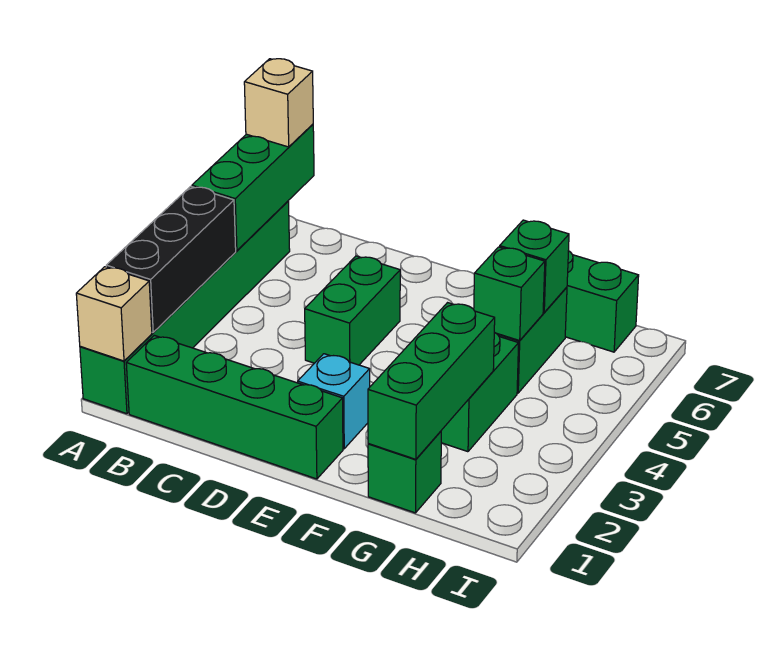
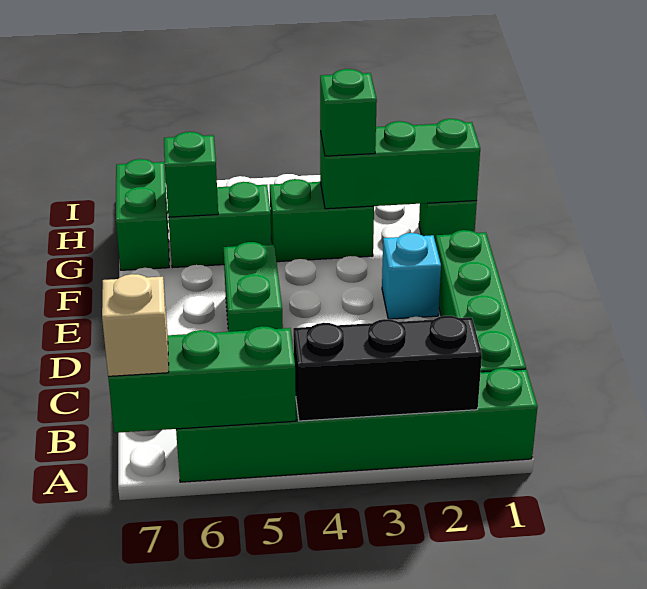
tan brick A1 level 2 -> none
green brick D4:D5 level 1 -> green brick D5:E5 level 1
green brick G5 level 2 -> green brick G3 level 3

